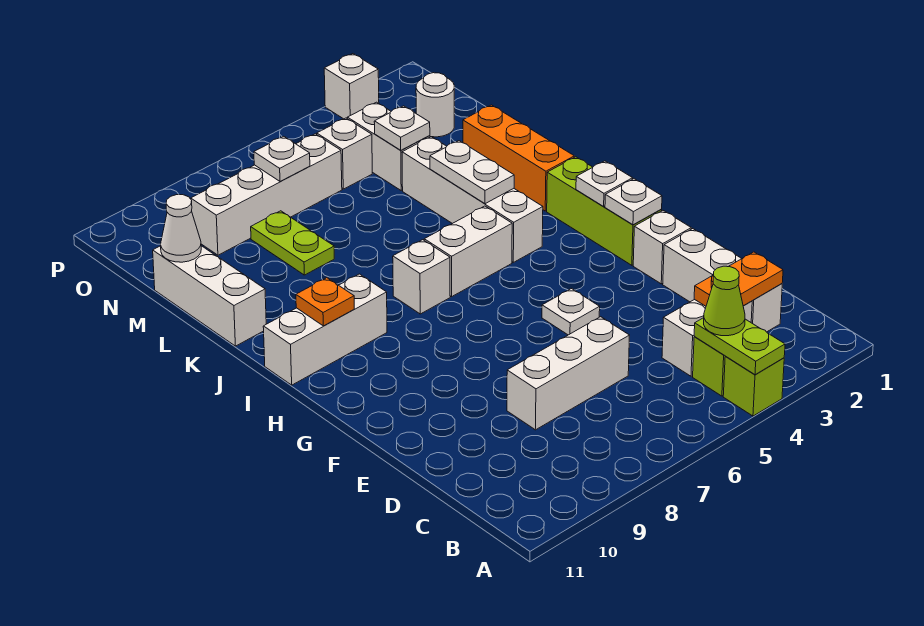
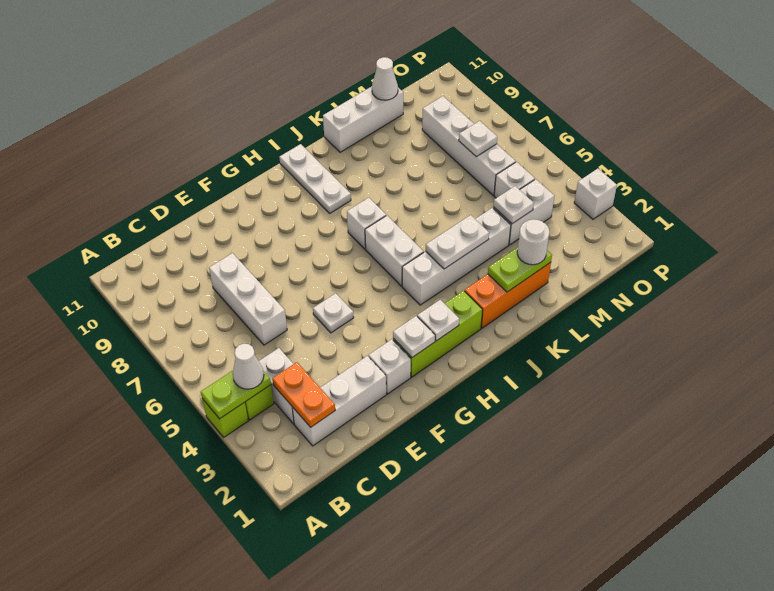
lime cone B4 level 3 -> white cone B4 level 3
white brick I9:I11 level 1 -> white plate I9:I11 level 1
orange plate I10 level 2 -> none
lime plate L8:M8 level 1 -> lime plate K2:L2 level 2
white round brick N2 level 1 -> white round brick L2 level 3

